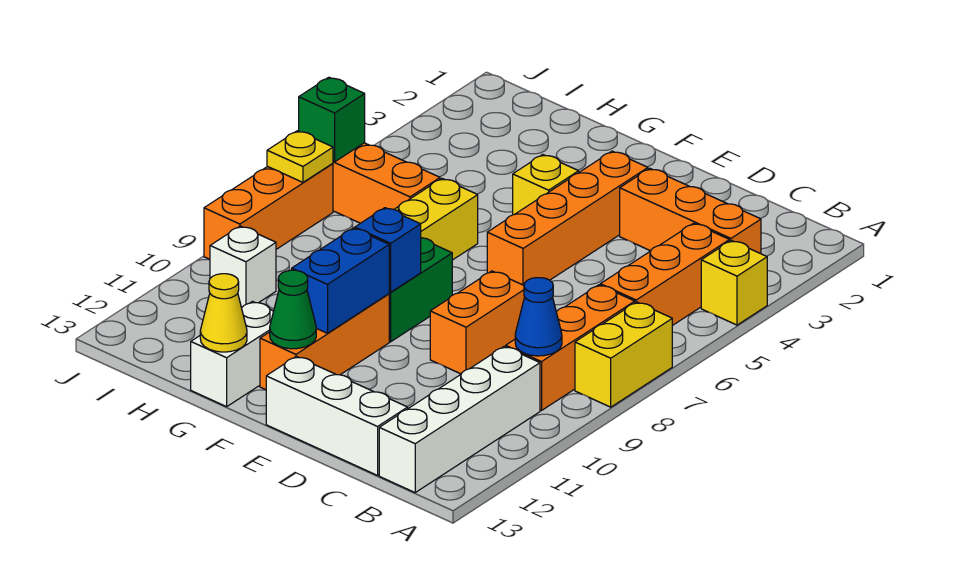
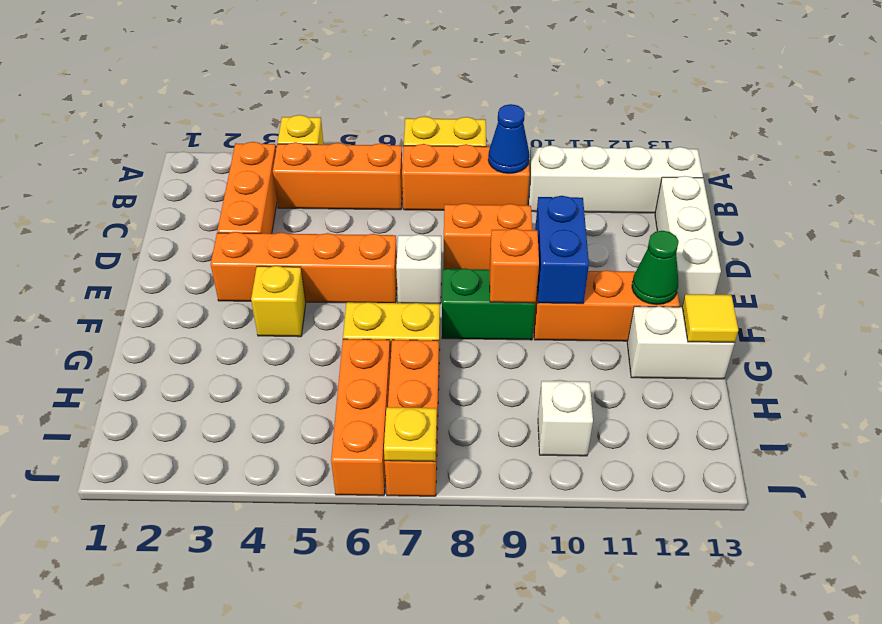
none -> white brick E7 level 1
blue brick F9 level 2 -> orange brick F9 level 2
blue brick F10:F11 level 2 -> blue brick E10:F10 level 2
yellow cone G13 level 2 -> yellow tile G13 level 2
green brick J6 level 2 -> none
orange brick J7:J9 level 1 -> orange brick H7:J7 level 1

